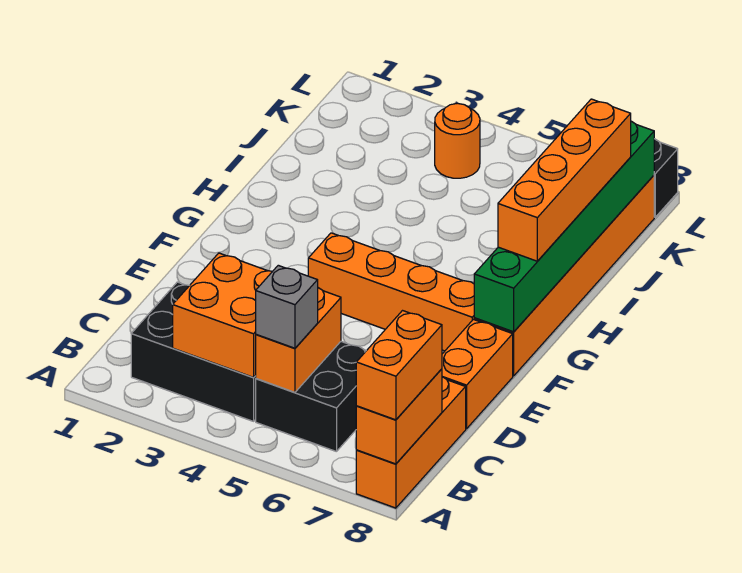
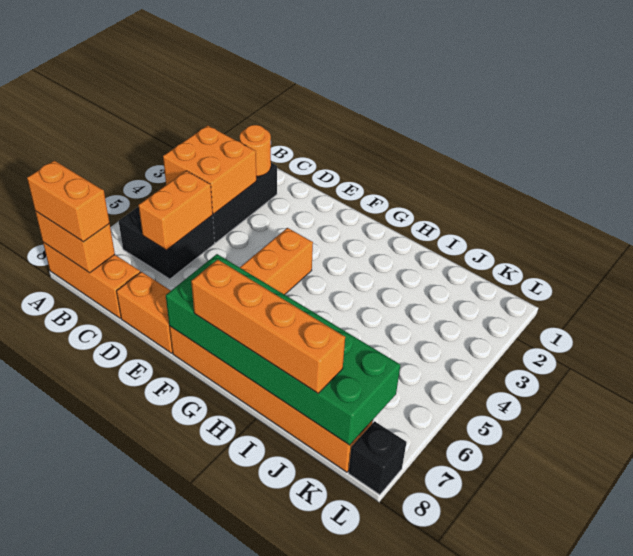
orange brick B5:C5 level 2 -> orange brick C5:C6 level 2
grey brick B5 level 3 -> none
green brick F8:K8 level 2 -> green brick F7:K8 level 2
orange round brick K4 level 1 -> orange round brick C2 level 2

